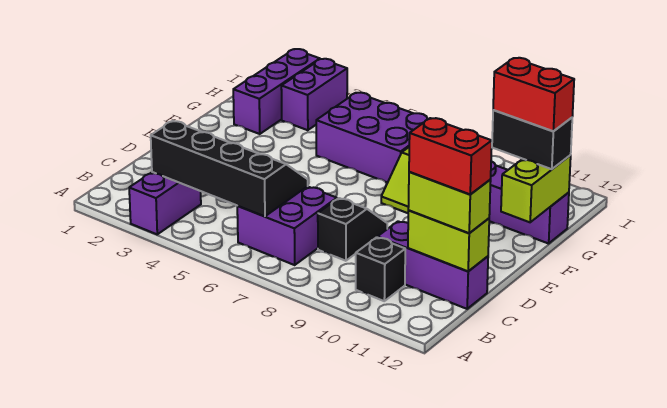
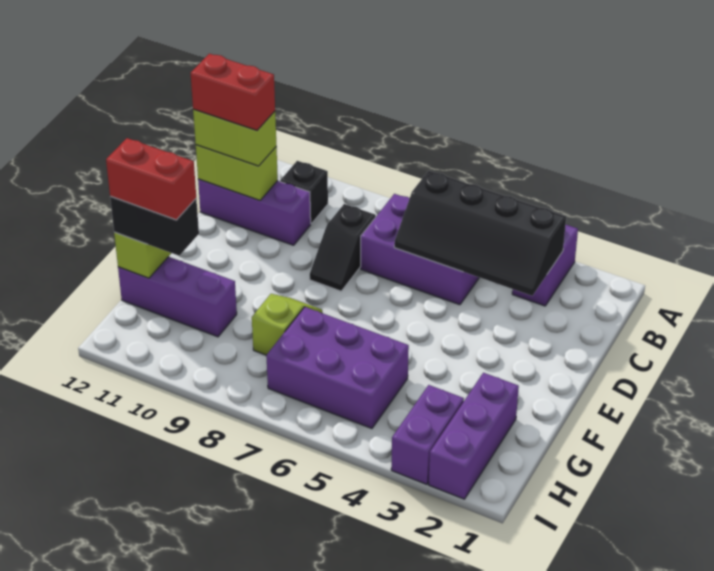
purple brick B6:C7 level 1 -> purple brick B5:C7 level 1

